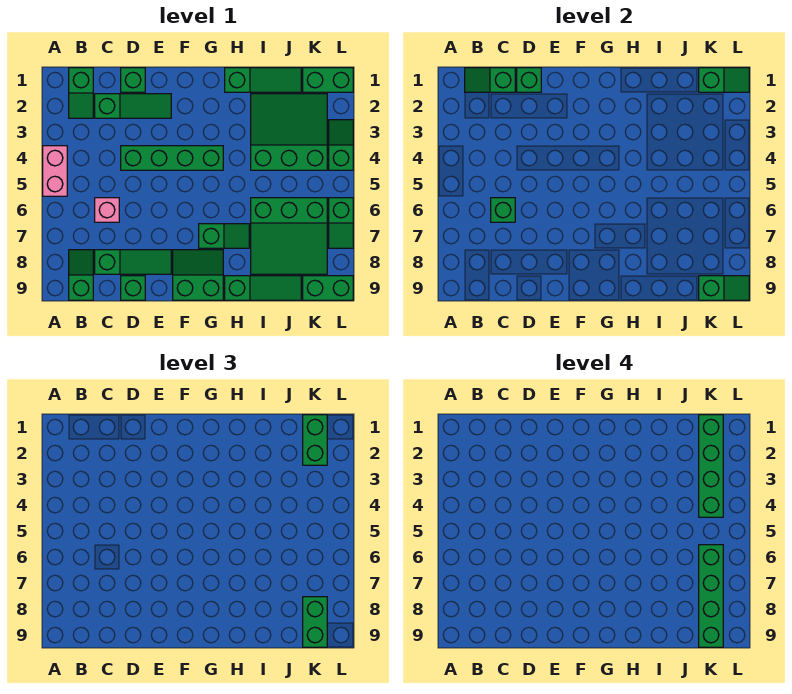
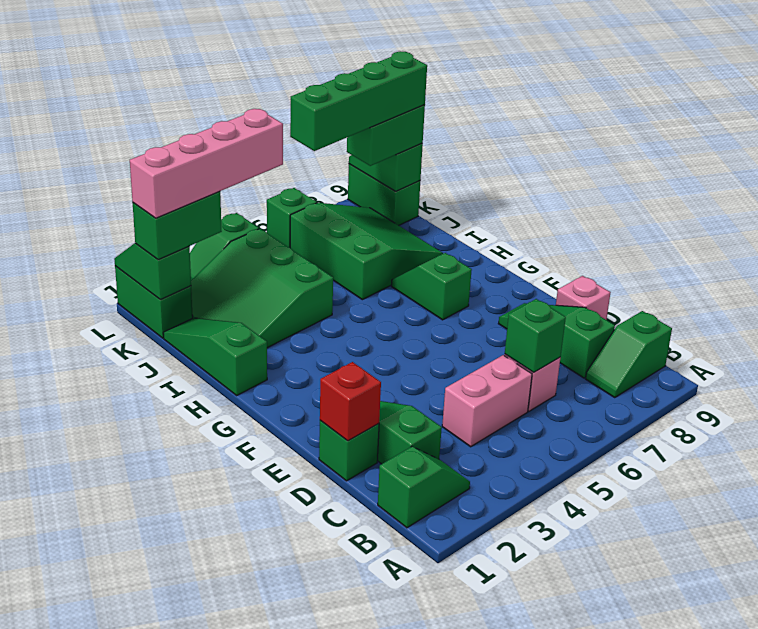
pink brick A4:A5 level 1 -> pink brick C4:C5 level 1
green slope B1:C1 level 2 top C -> none
green brick D1 level 2 -> red brick D1 level 2
green brick D4:G4 level 1 -> none
green brick D9 level 1 -> pink brick D9 level 1
green slope F8:G9 level 1 top 9 -> none
green slope H9:J9 level 1 top H -> none
green brick K1:K4 level 4 -> pink brick K1:K4 level 4

